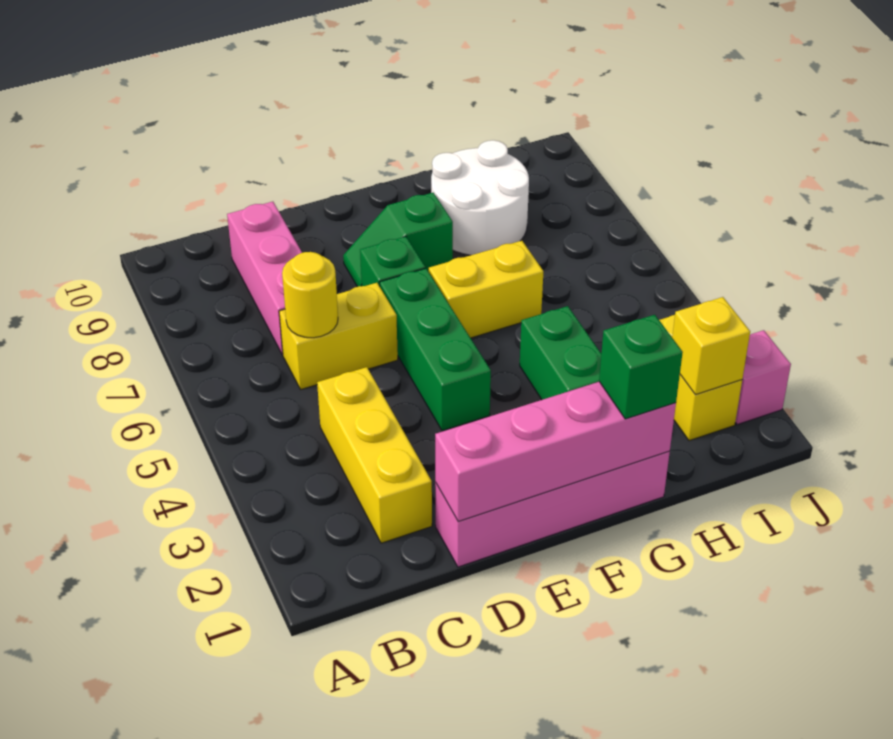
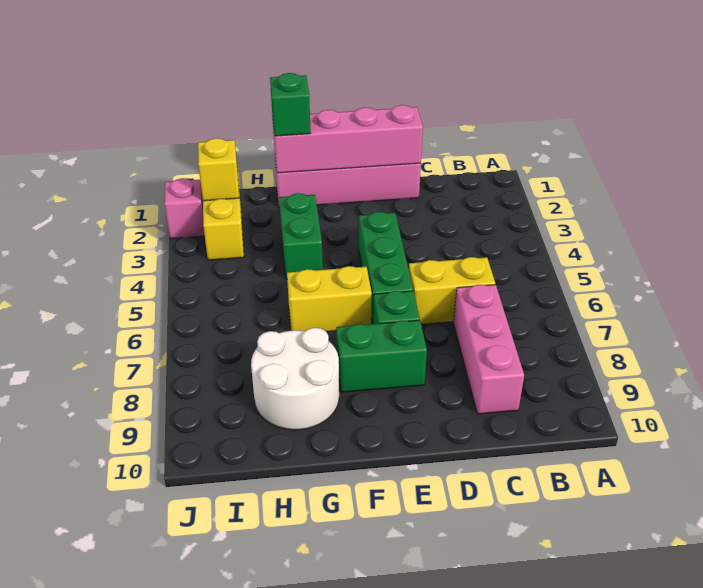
yellow brick C2:C4 level 1 -> none
yellow round brick C6 level 2 -> none
green slope E8:F8 level 1 top F -> green brick E8:F8 level 1

